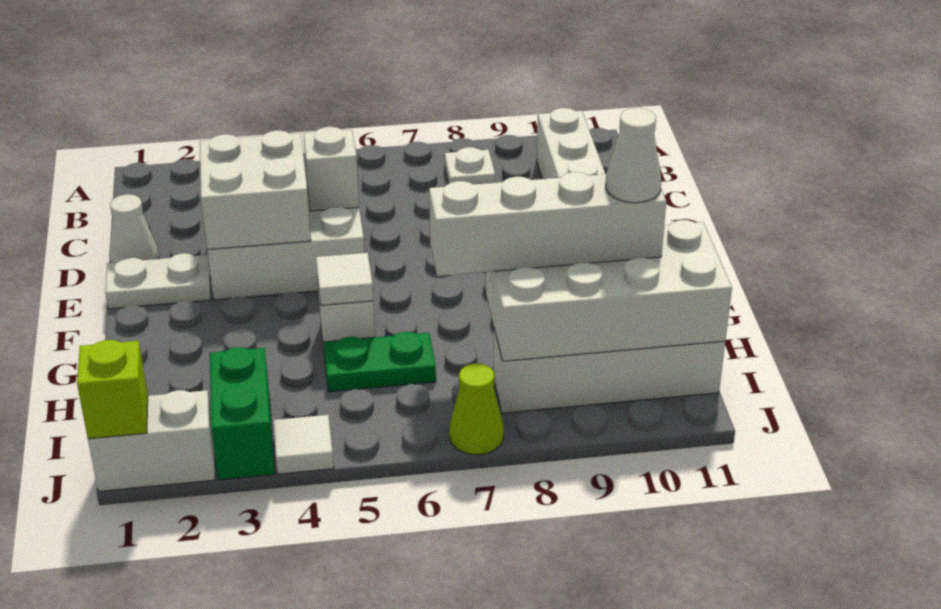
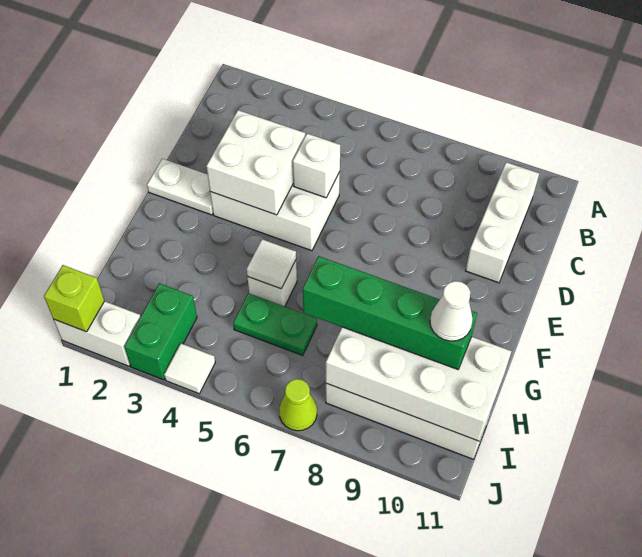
white plate B8 level 1 -> none
white cone D1 level 1 -> none
white brick H7:H10 level 3 -> green brick H7:H10 level 3

